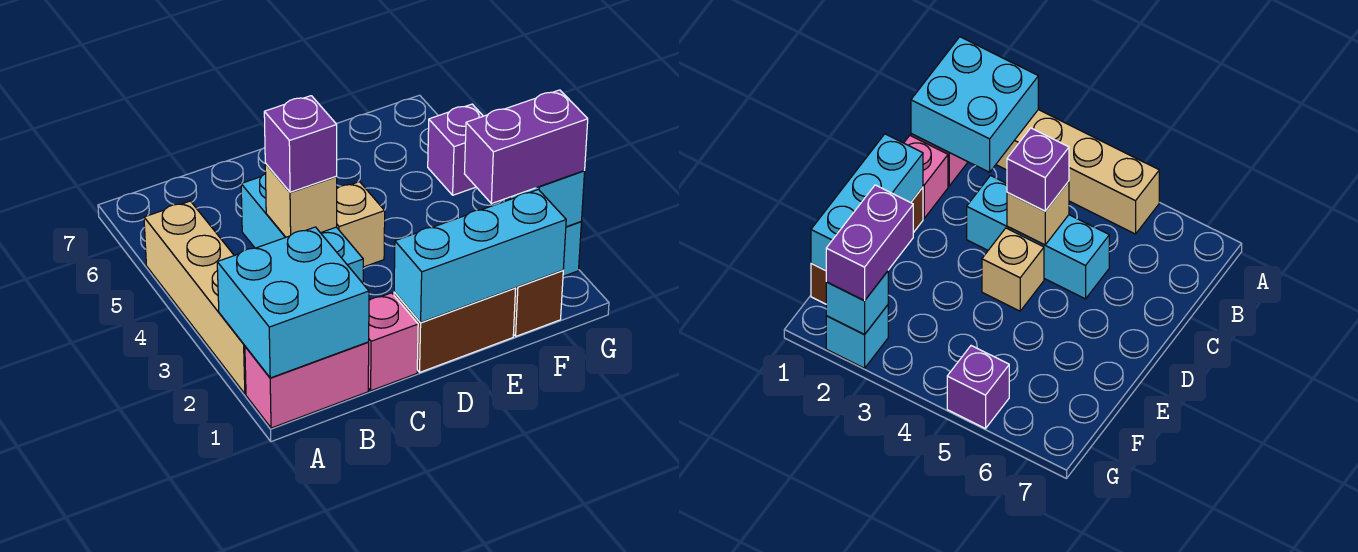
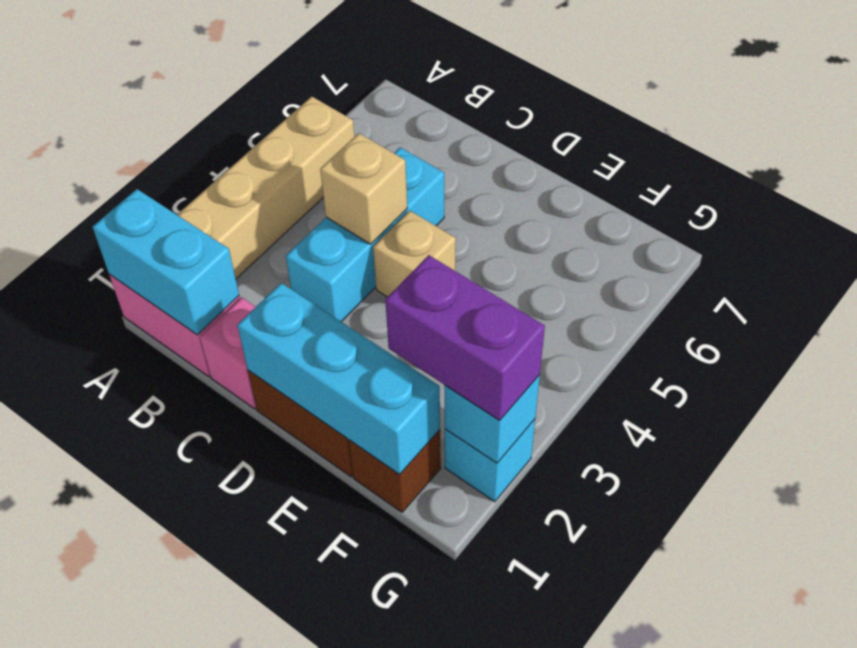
cyan brick A1:B2 level 2 -> cyan brick A1:B1 level 2
purple brick C4 level 3 -> none
purple brick G5 level 1 -> none

